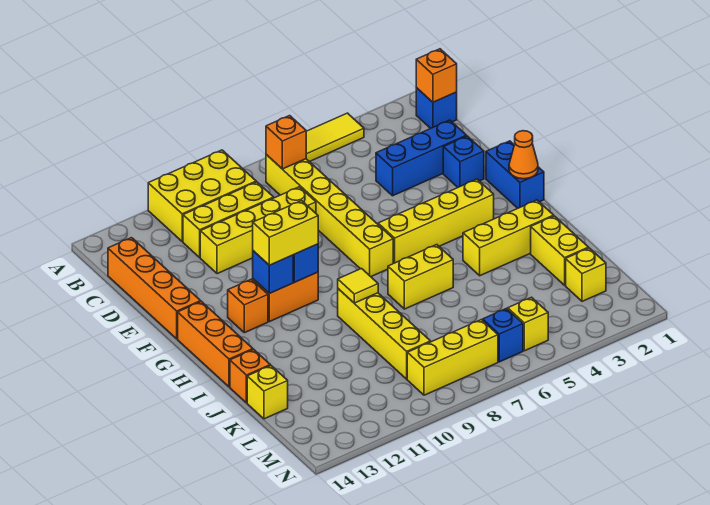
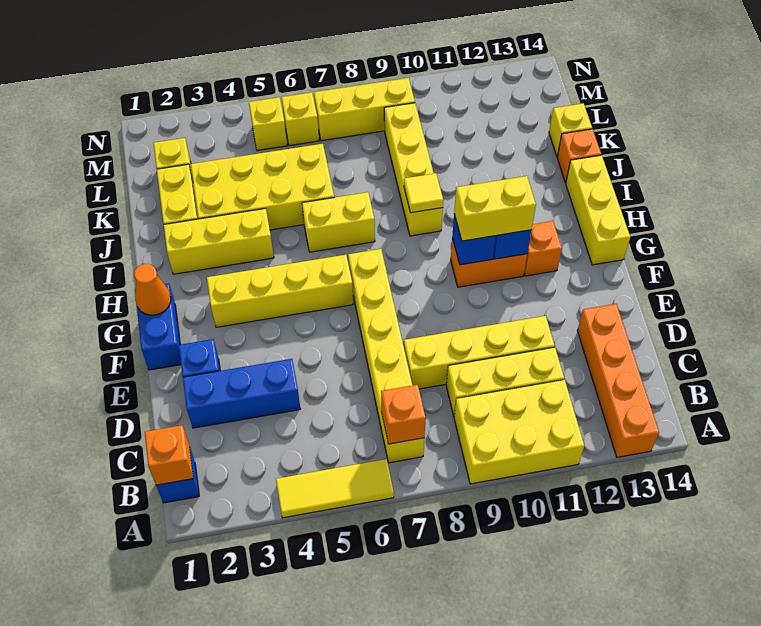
orange brick C14:F14 level 1 -> orange brick A13:D13 level 1
orange brick G14:I14 level 1 -> yellow brick G14:I14 level 1
none -> yellow brick J3:K6 level 1
blue brick M6 level 1 -> yellow brick M6 level 1

